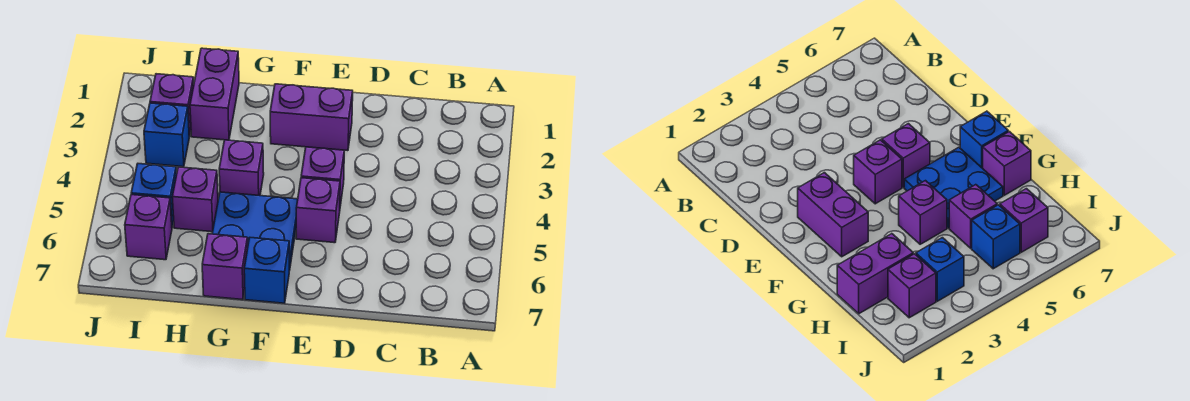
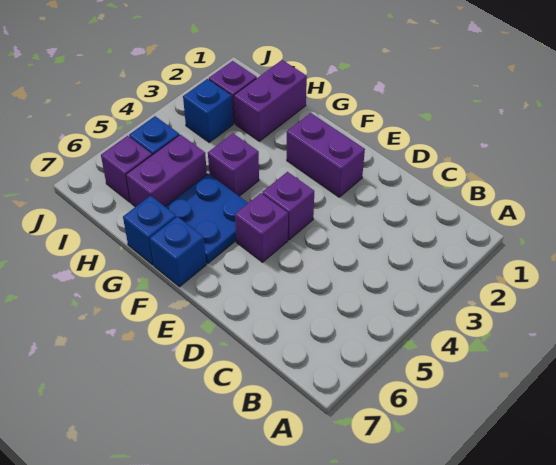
purple brick G7 level 1 -> blue brick G7 level 1
purple brick H5 level 1 -> purple brick H5:H6 level 1

